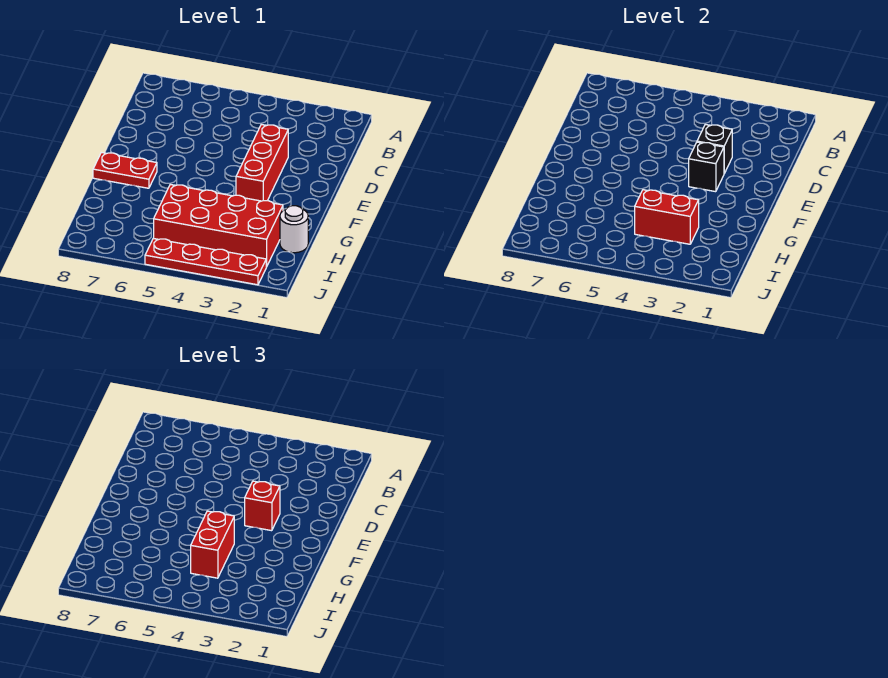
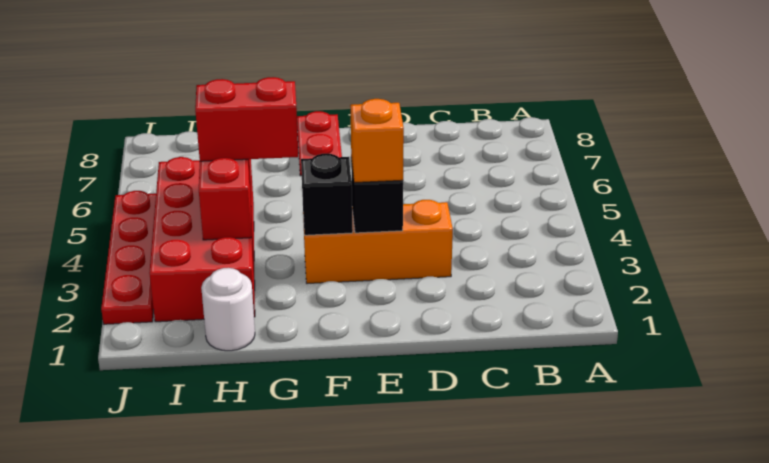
red brick D3:F3 level 1 -> orange brick D3:F3 level 1
black brick D3 level 2 -> black brick F3 level 2
red brick E3 level 3 -> orange brick E3 level 3

